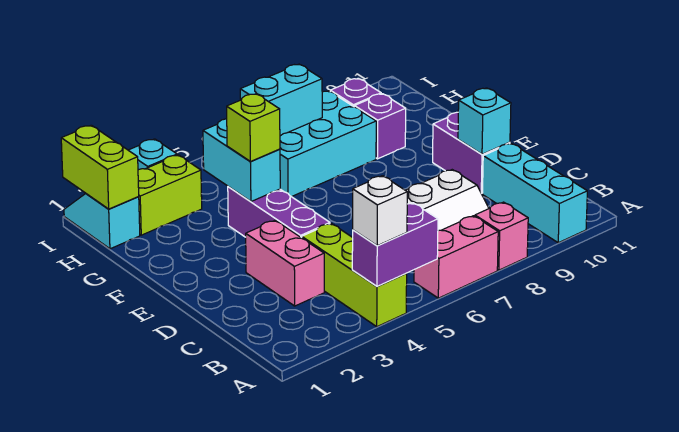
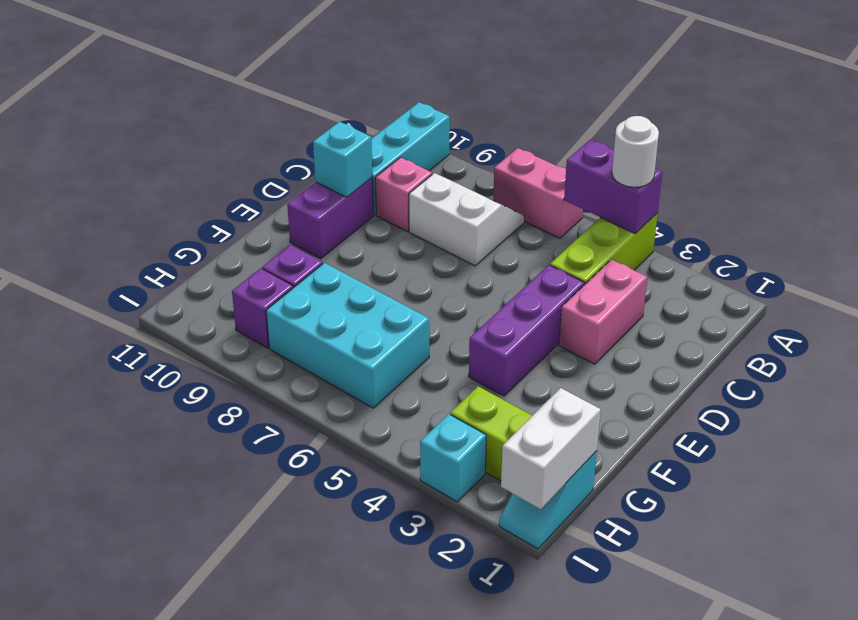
white brick A4 level 3 -> white round brick A4 level 3
pink brick A8 level 1 -> pink brick C9 level 1
cyan brick F4:G4 level 2 -> none
lime brick F4 level 3 -> none
lime brick H1:I1 level 2 -> white brick H1:I1 level 2
cyan brick H6:H7 level 2 -> none

